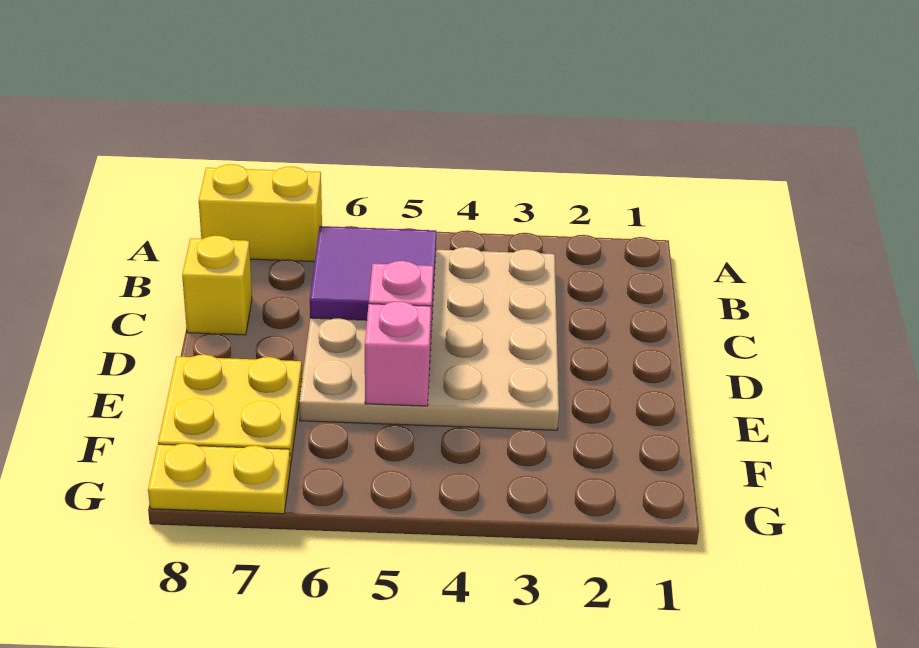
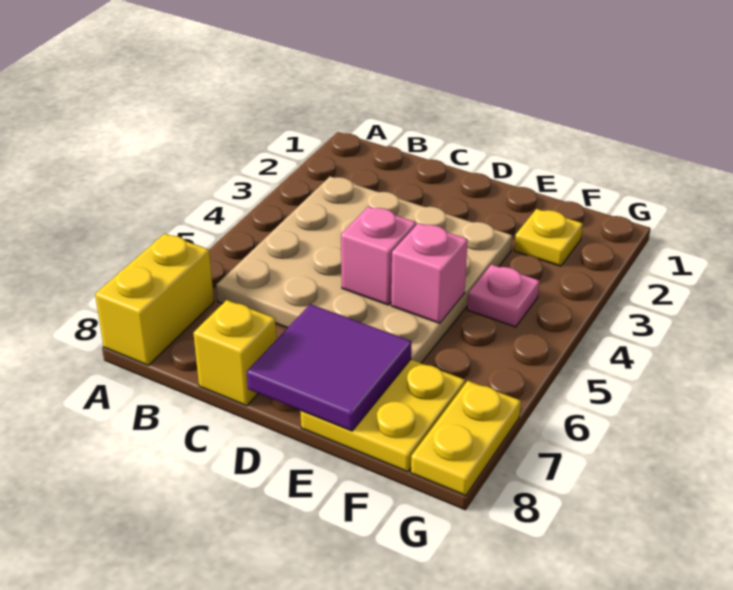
purple tile B5:C6 level 2 -> purple tile D7:E8 level 2
none -> yellow plate F2 level 1
none -> pink plate F4 level 1

